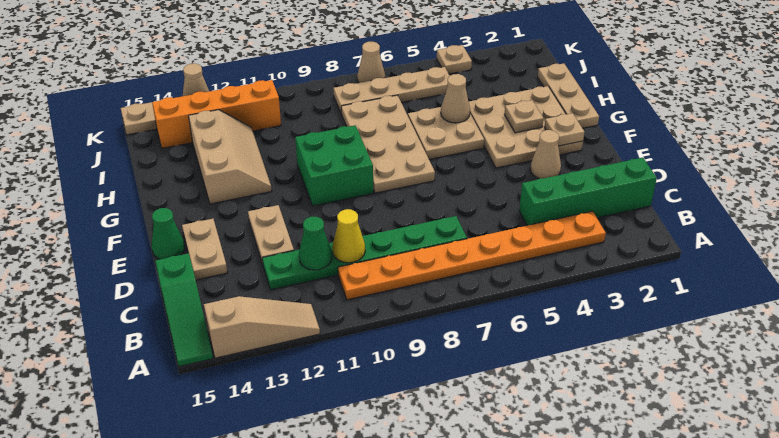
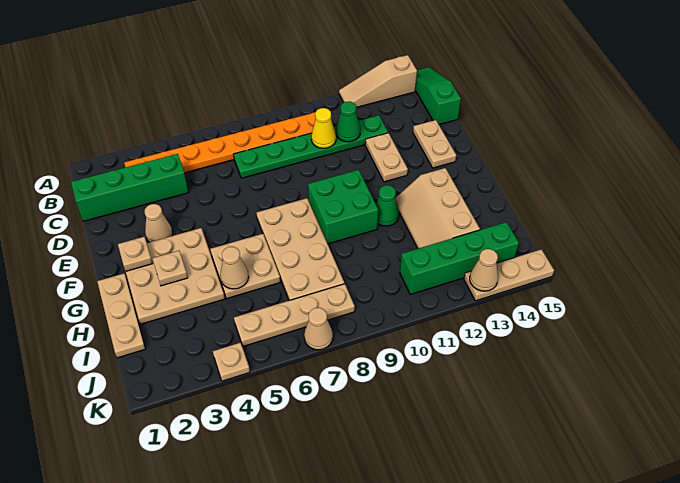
green cone E15 level 1 -> green cone G11 level 1
orange brick J11:J14 level 1 -> green brick J11:J14 level 1

